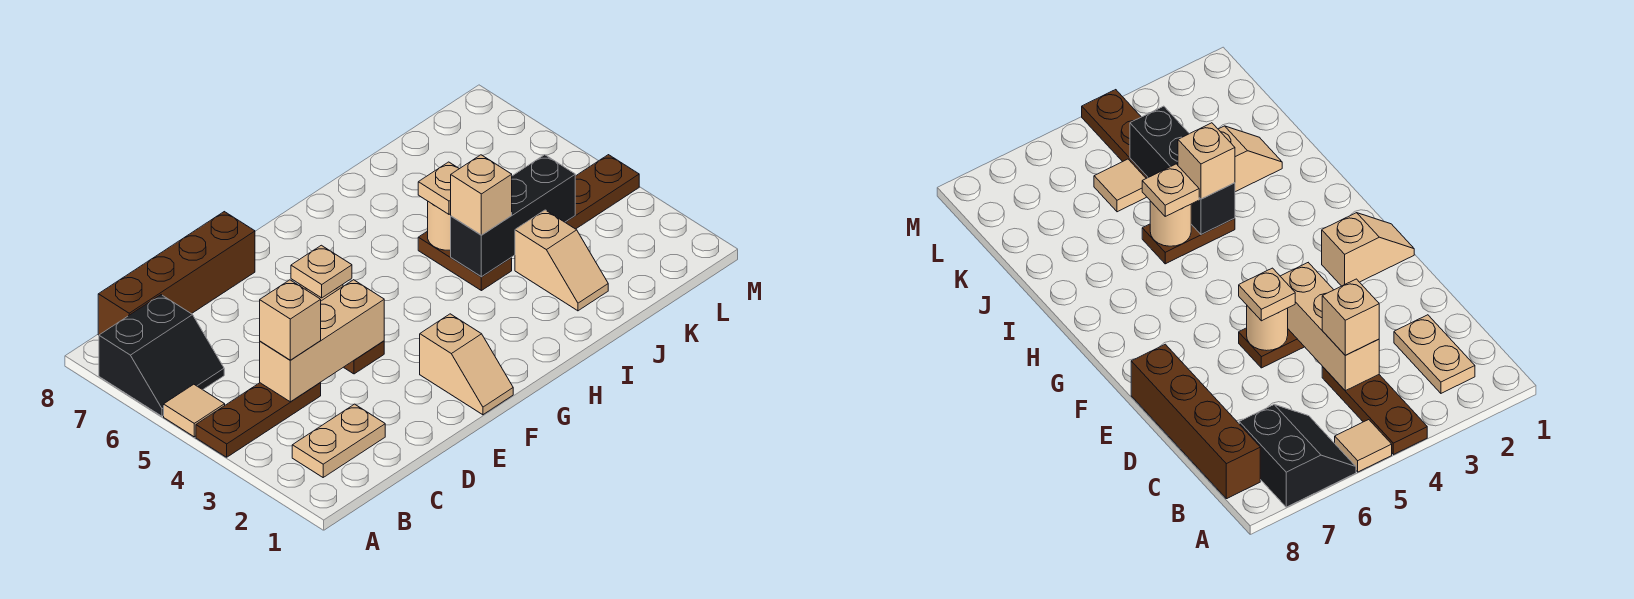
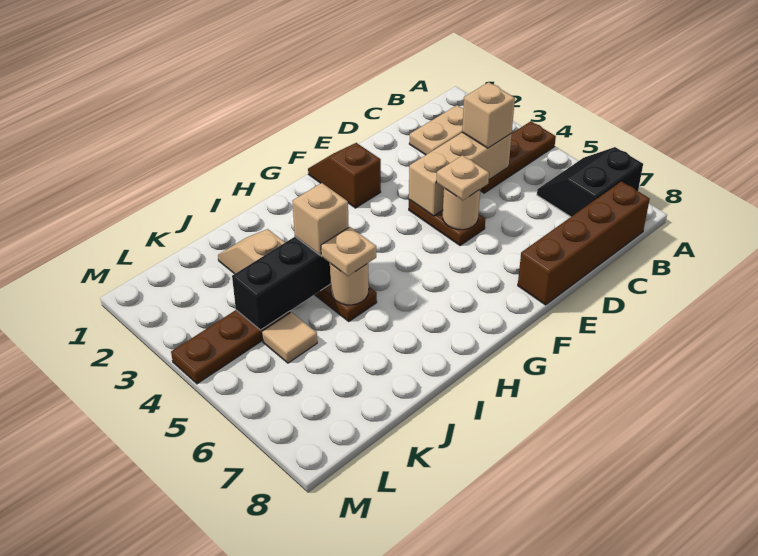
tan tile A5 level 1 -> none
tan slope F1:F2 level 1 top 2 -> brown slope F1:F2 level 1 top 2

